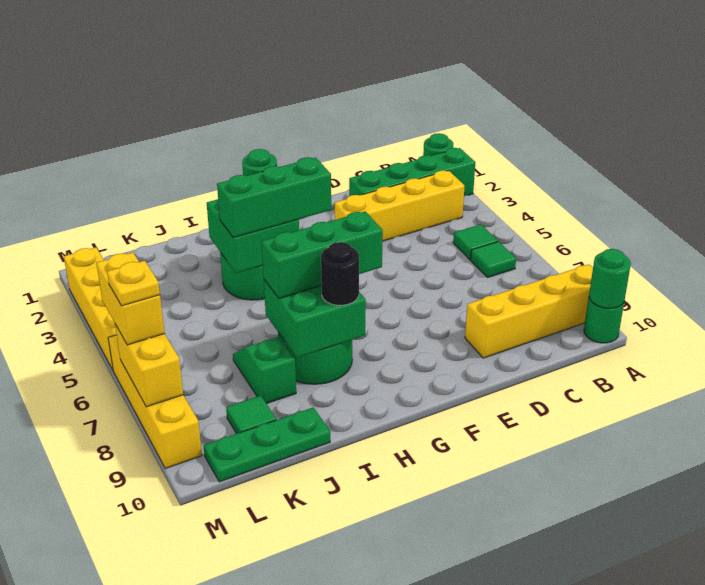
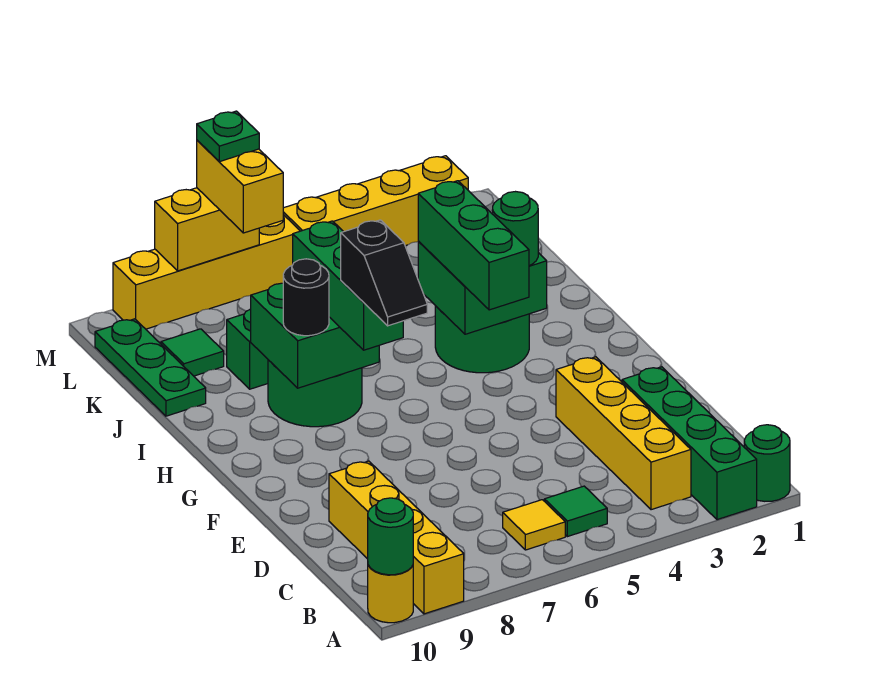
green round brick A10 level 1 -> yellow round brick A10 level 1
green tile B6 level 1 -> yellow tile B6 level 1
none -> black slope F7:G7 level 4 top G
yellow brick M6:M7 level 3 -> yellow brick L7:M7 level 3
yellow plate M7 level 4 -> green plate M7 level 4

